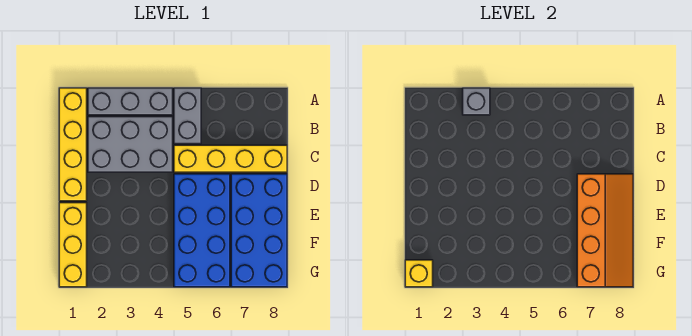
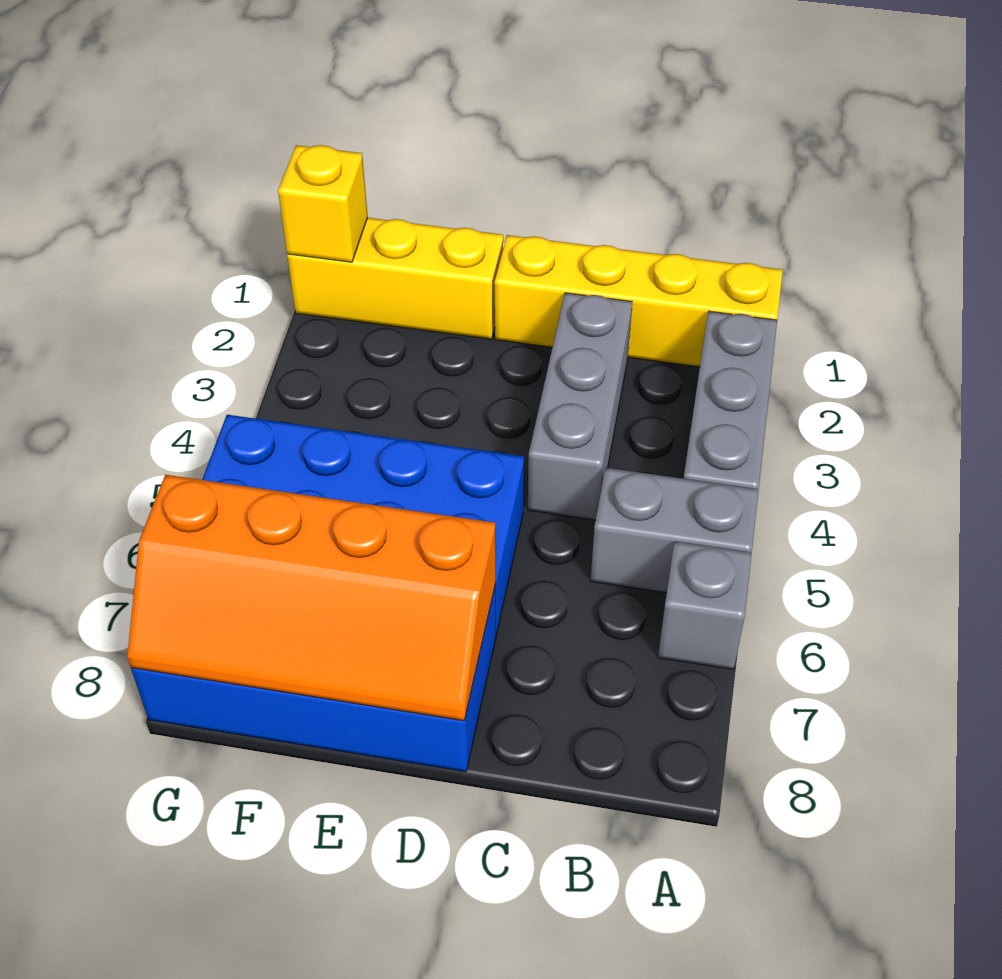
grey brick A3 level 2 -> grey brick A6 level 1
grey brick B2:C4 level 1 -> grey brick C2:C4 level 1
yellow brick C5:C8 level 1 -> none

